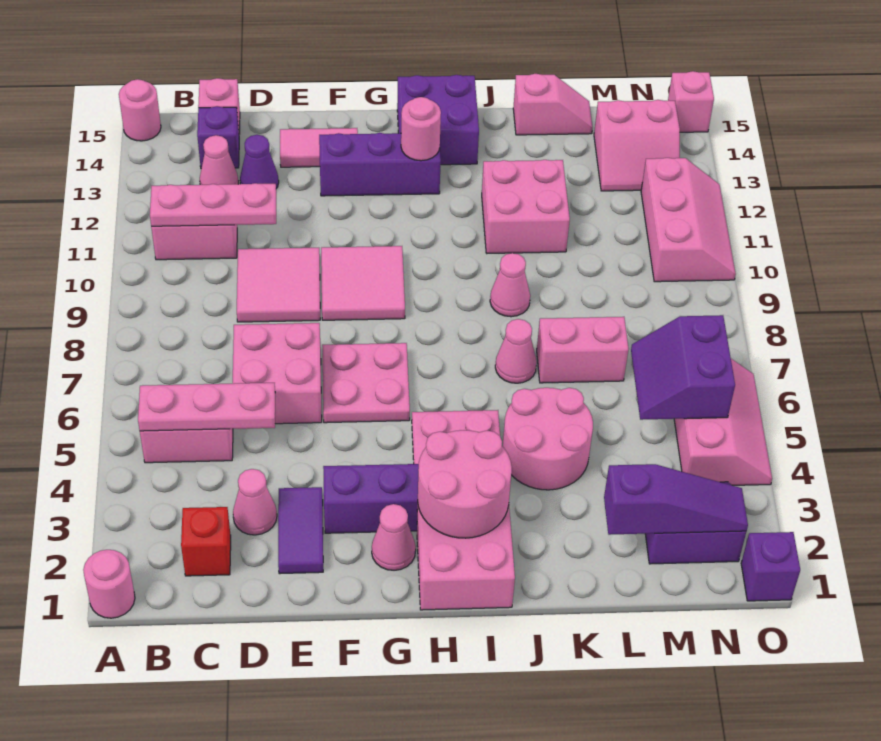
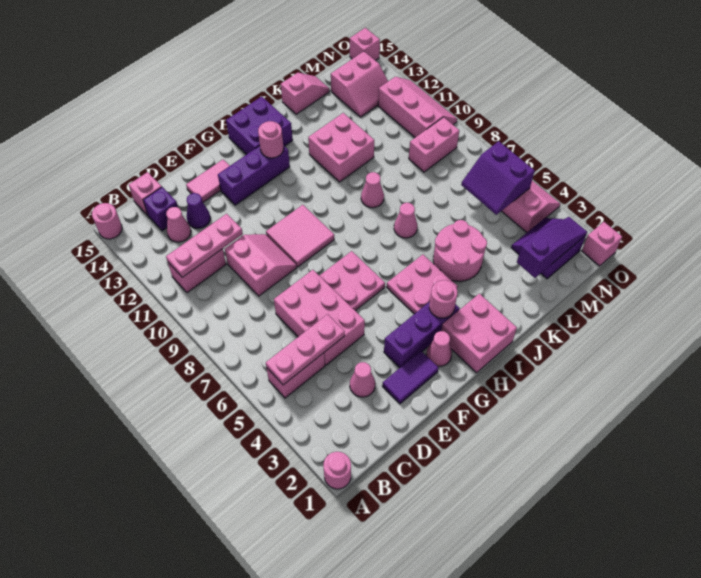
red brick C2 level 1 -> none
pink brick D6:E7 level 1 -> pink brick D5:E7 level 1
pink tile D9:E10 level 1 -> pink slope D9:E10 level 1 top D
purple tile E2:E3 level 1 -> purple tile E2:F2 level 1
pink round brick H2:I3 level 2 -> pink round brick H3 level 2
pink brick K7:L7 level 1 -> pink brick M9:N9 level 1
purple brick O1 level 1 -> pink brick O1 level 1

